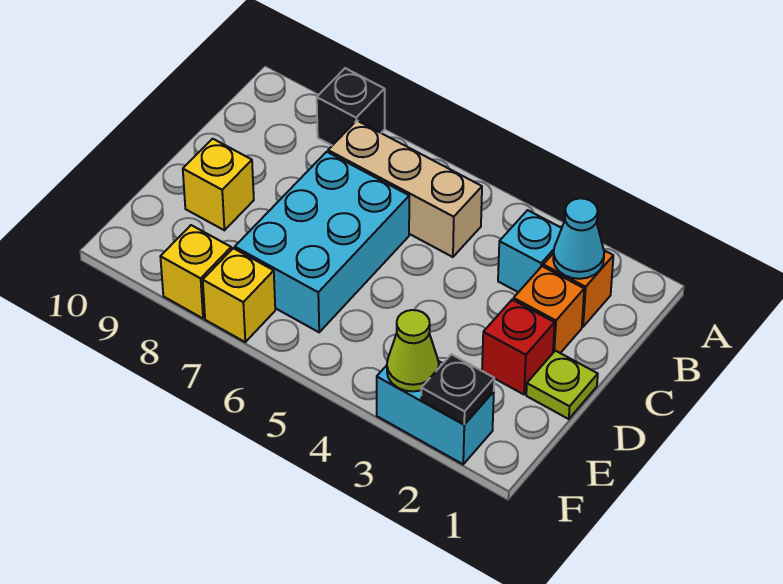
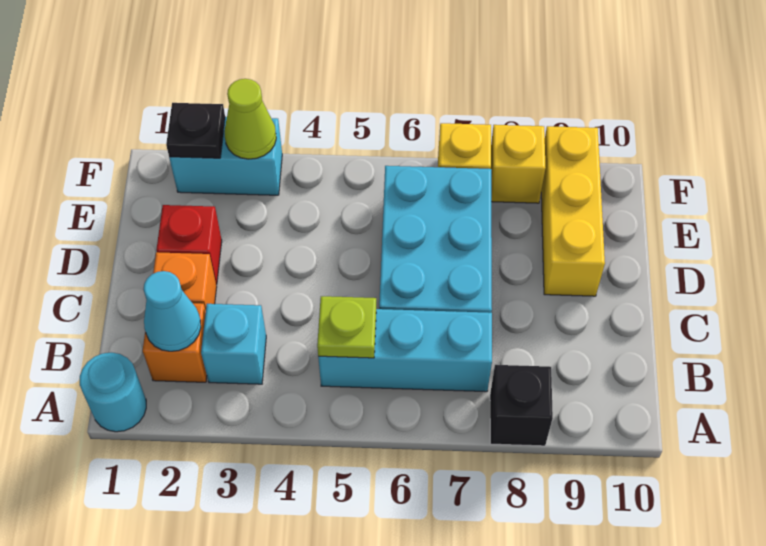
none -> cyan round brick A1 level 1
tan brick B5:B7 level 1 -> cyan brick B5:B7 level 1
lime plate D1 level 1 -> lime plate B5 level 2
yellow brick D9 level 1 -> yellow brick D9:F9 level 1

